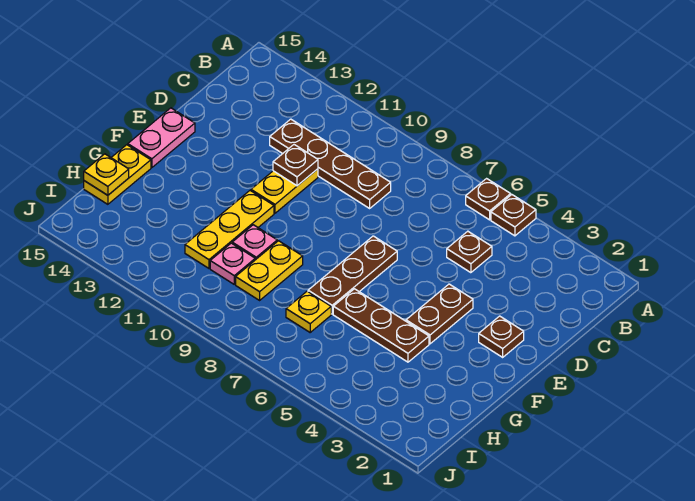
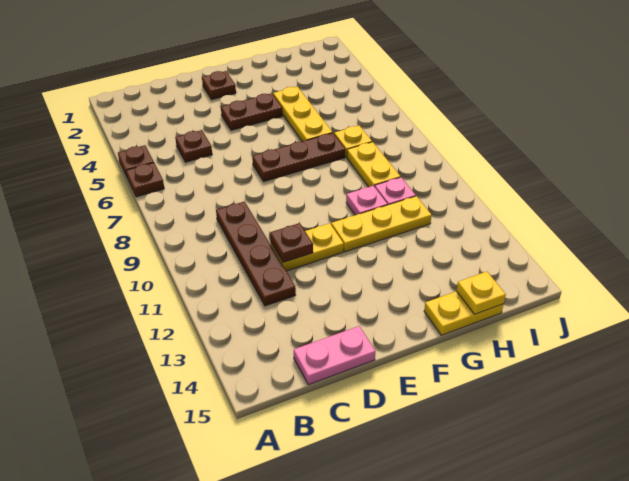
pink plate E15:F15 level 1 -> pink plate C15:D15 level 1
brown plate G4:G6 level 1 -> yellow plate G4:G6 level 1
yellow plate G9:H9 level 1 -> yellow plate H8:H9 level 1

